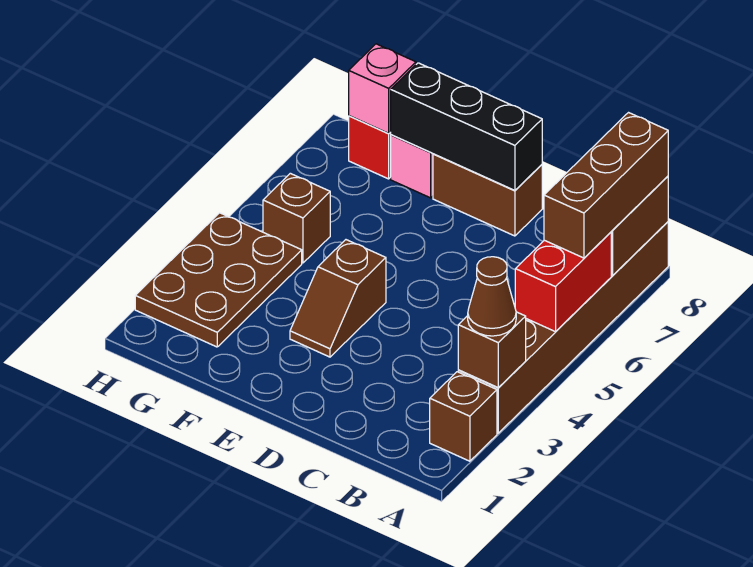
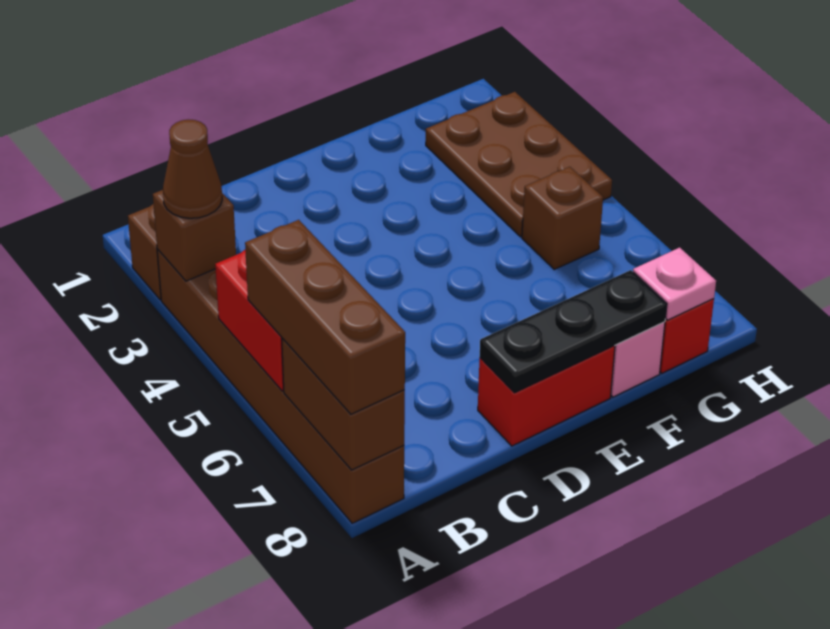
brown brick D8:E8 level 1 -> red brick D8:E8 level 1
black brick D8:F8 level 2 -> black plate D8:F8 level 2
brown slope E3:E4 level 1 top 4 -> none
pink brick G8 level 2 -> pink plate G8 level 2

